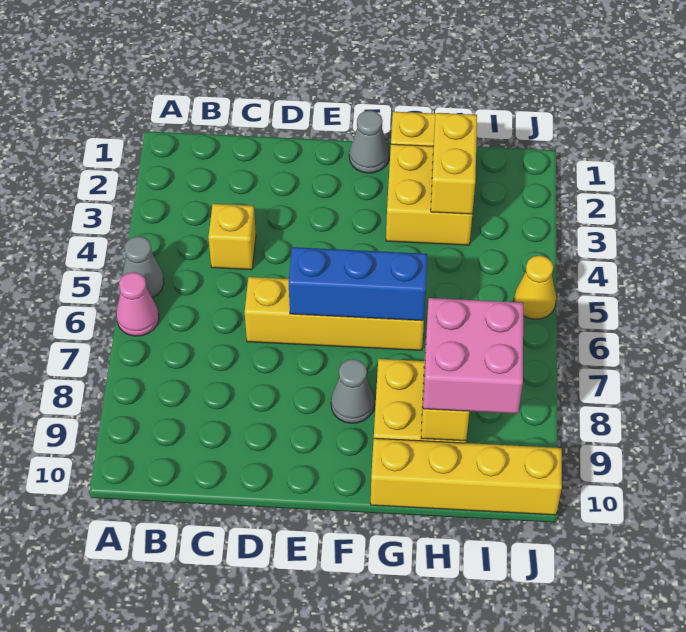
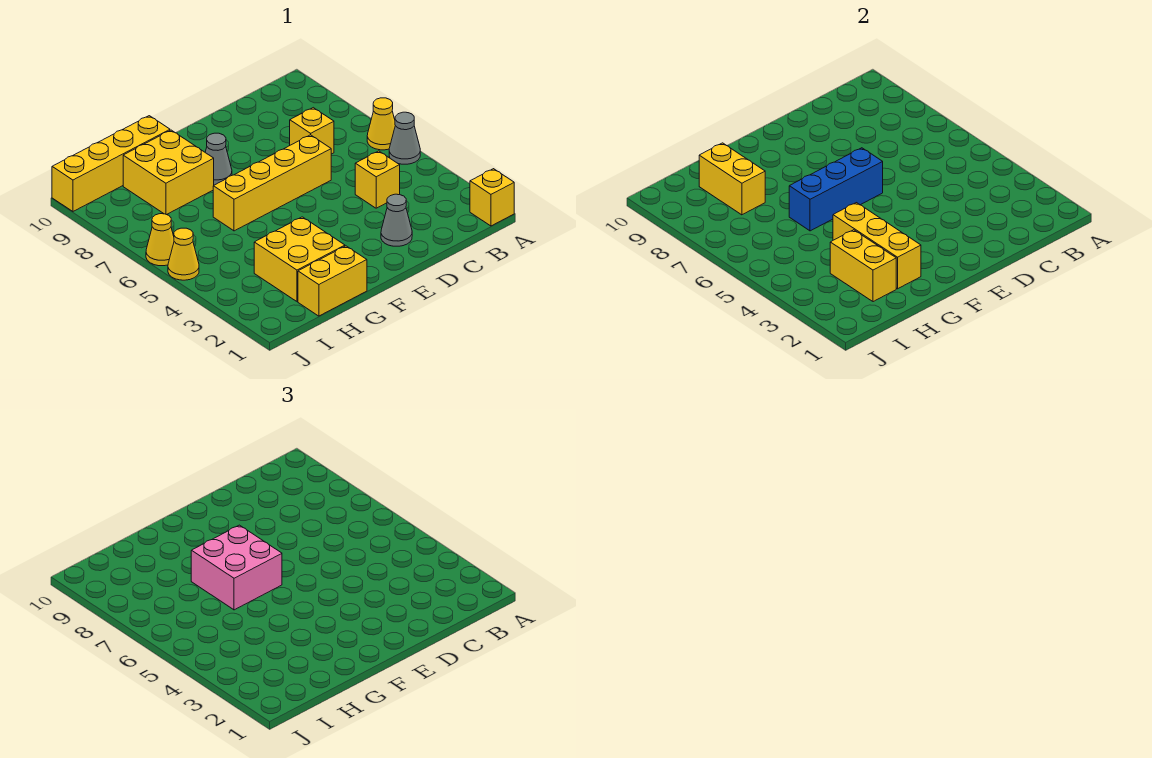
none -> yellow brick A1 level 1
pink cone A6 level 1 -> yellow cone A6 level 1
none -> yellow brick C7 level 1
grey cone F1 level 1 -> grey cone D2 level 1
none -> yellow brick G2:G4 level 2
pink brick H8:I9 level 3 -> pink brick F6:G7 level 3
none -> yellow cone J6 level 1

